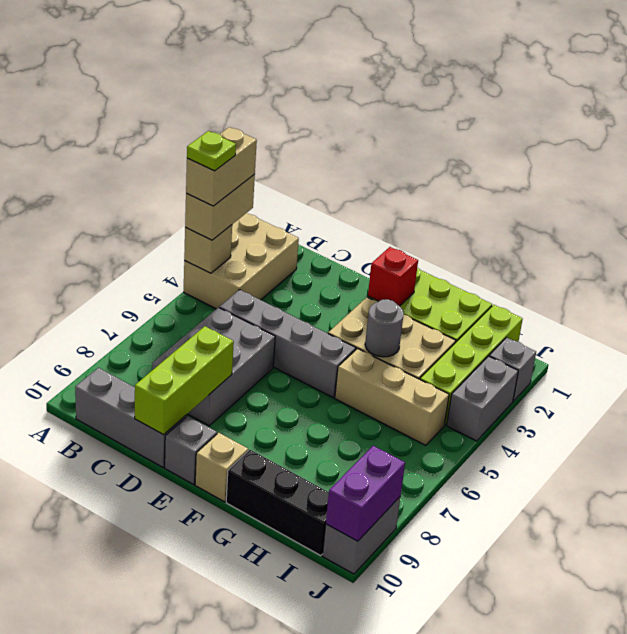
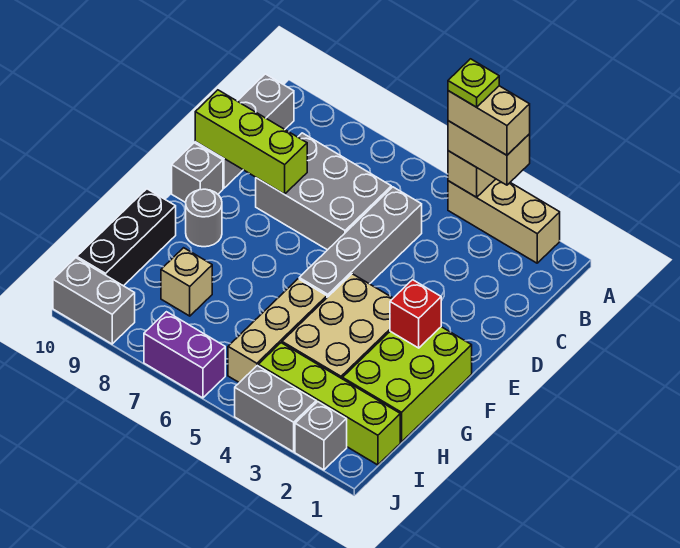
tan brick A2:B4 level 1 -> tan brick A2:A4 level 1
tan brick F10 level 1 -> tan brick H8 level 1
grey round brick G4 level 2 -> grey round brick F9 level 1
purple brick J9:J10 level 2 -> purple brick J6:J7 level 1

